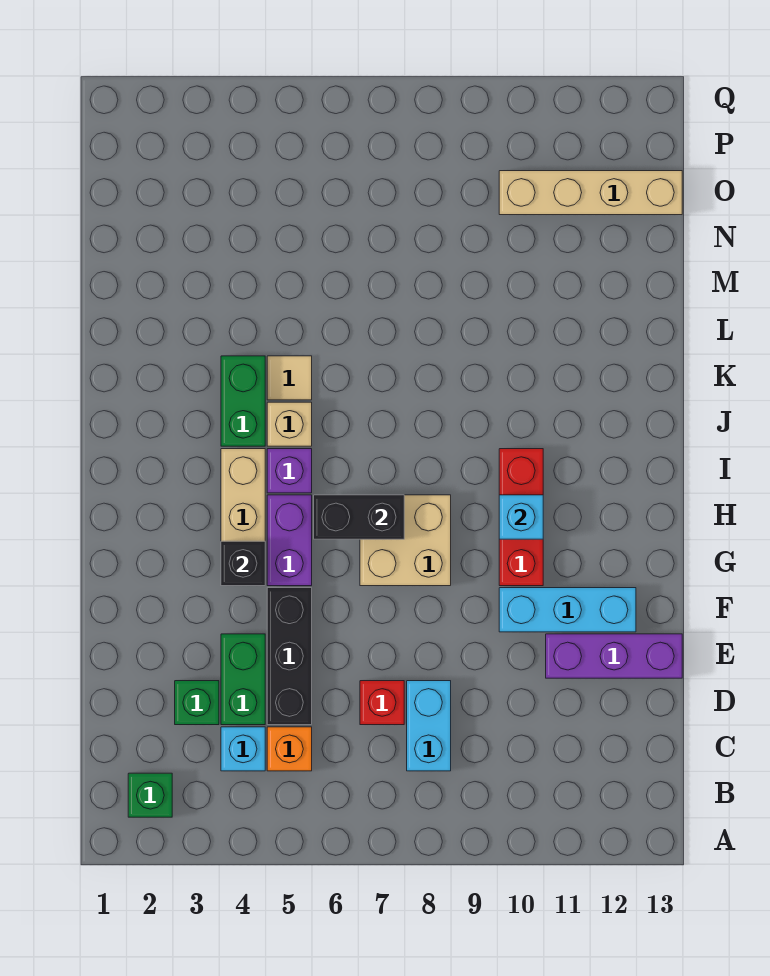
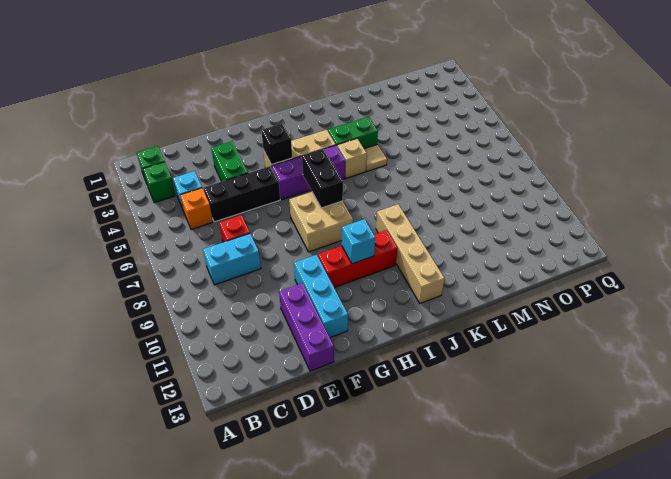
green brick D3 level 1 -> green brick B3 level 1
green brick D4:E4 level 1 -> green brick E3:E4 level 1
tan brick O10:O13 level 1 -> tan brick J9:J12 level 1

